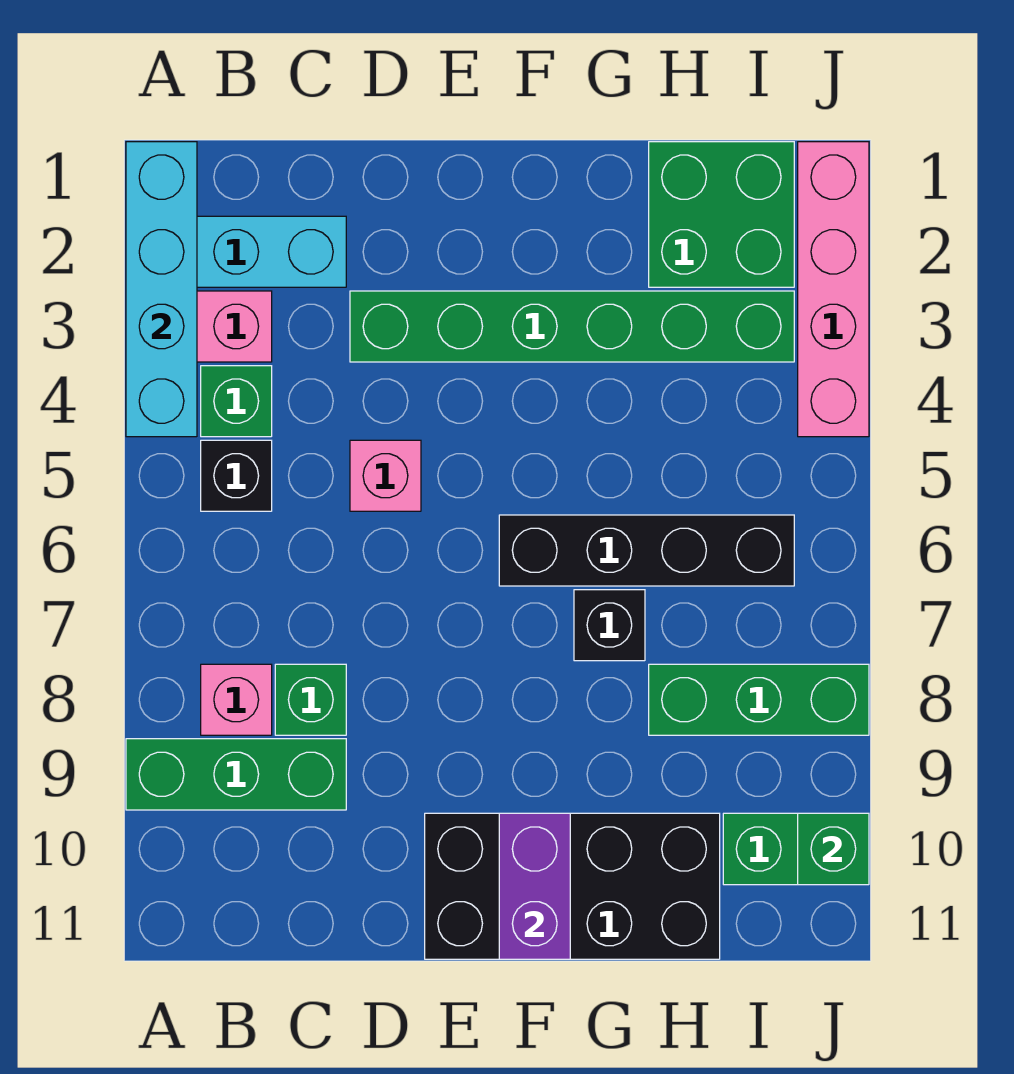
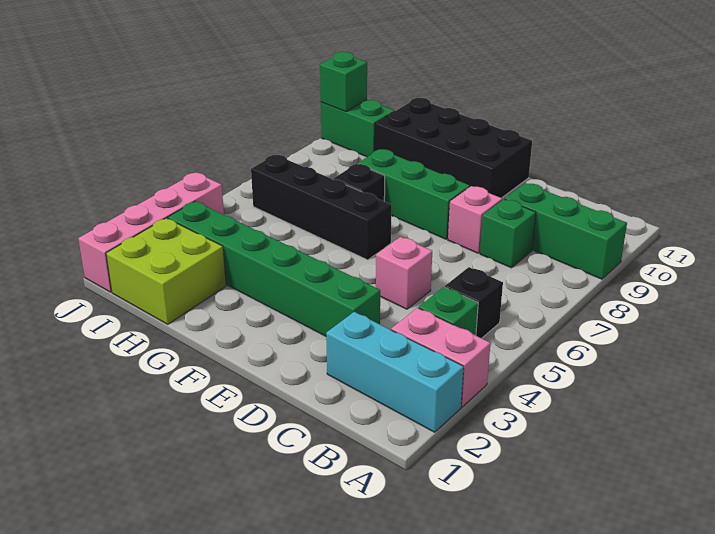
cyan brick A1:A4 level 2 -> none
pink brick B8 level 1 -> pink brick D8 level 1
purple brick F10:F11 level 2 -> none
green brick H1:I2 level 1 -> lime brick H1:I2 level 1
green brick H8:J8 level 1 -> green brick E8:G8 level 1

